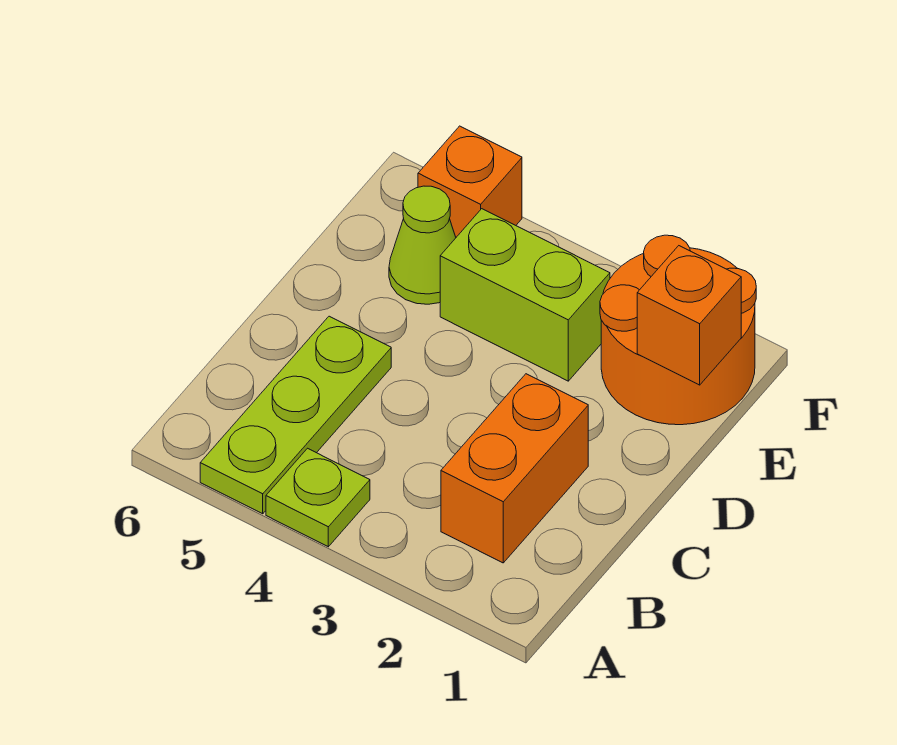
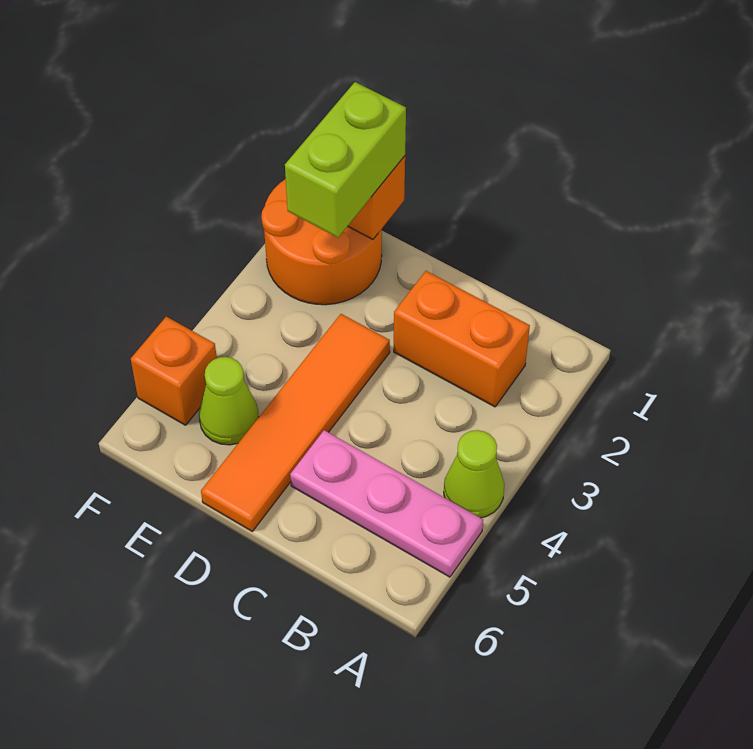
lime plate A4 level 1 -> lime cone A4 level 1
lime plate A5:C5 level 1 -> pink plate A5:C5 level 1
none -> orange tile D3:D6 level 1
lime brick E3:E4 level 1 -> lime brick E1:E2 level 3

